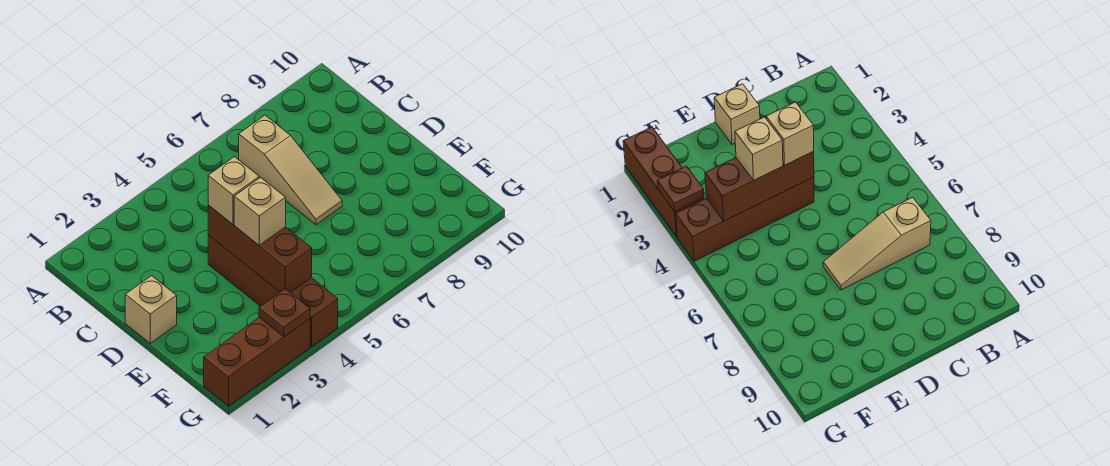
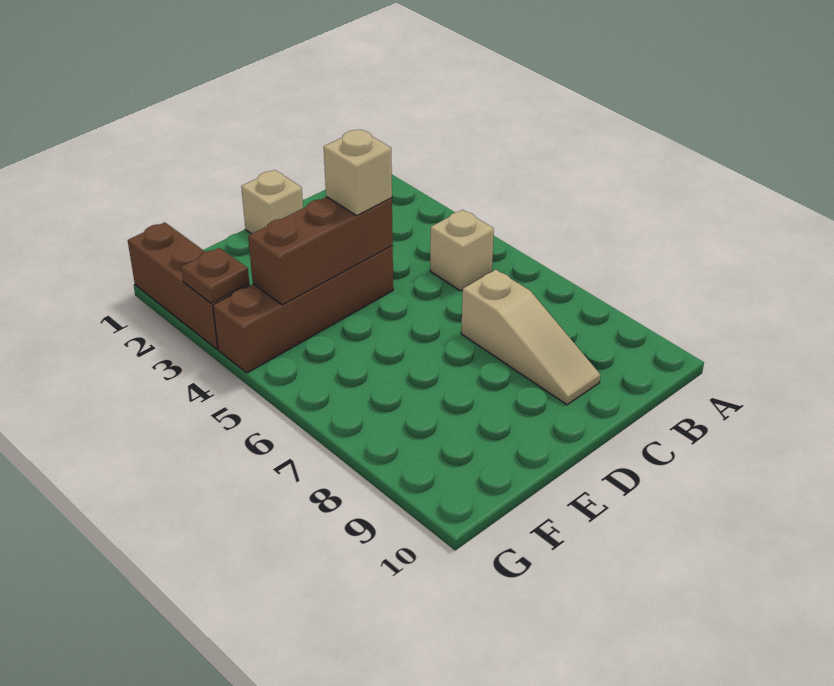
tan slope B7:D7 level 1 top B -> tan slope C7:C9 level 1 top 7
tan brick E4 level 3 -> tan brick B5 level 1

